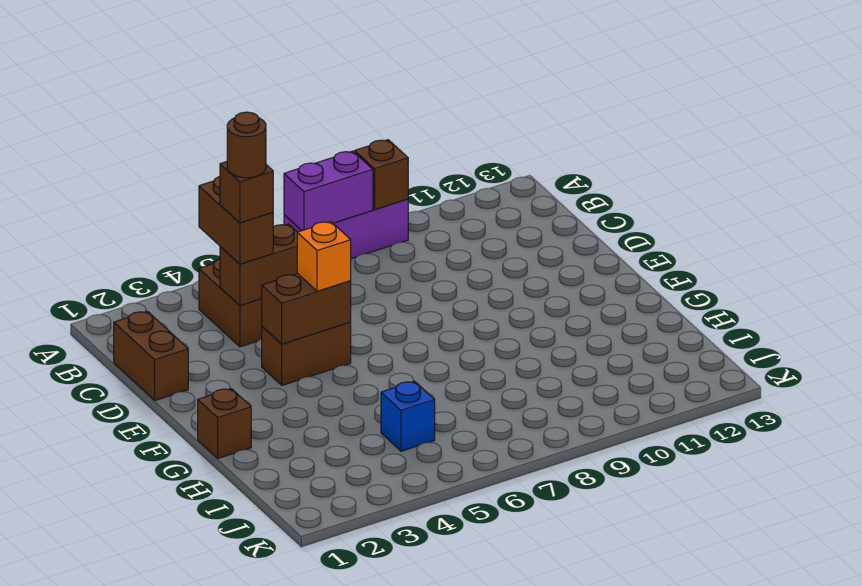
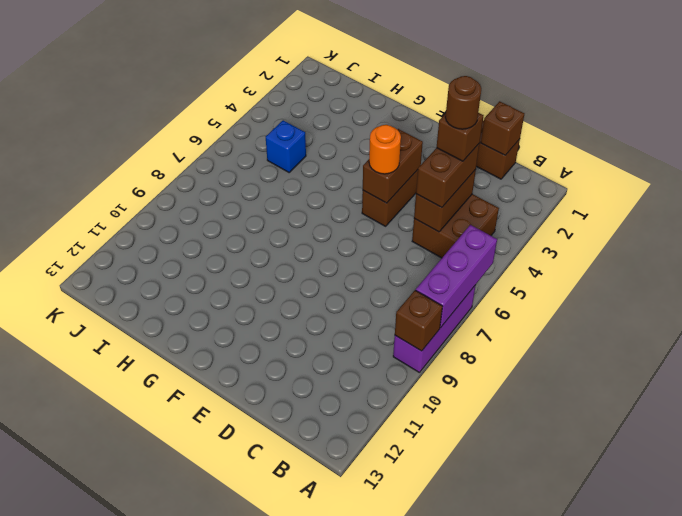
purple brick A7:A8 level 2 -> purple brick A6:A8 level 2
brown brick B4:C4 level 3 -> brown brick C4:C5 level 3
orange brick E5 level 3 -> orange round brick E5 level 3
brown brick G1 level 1 -> brown brick C1 level 2

